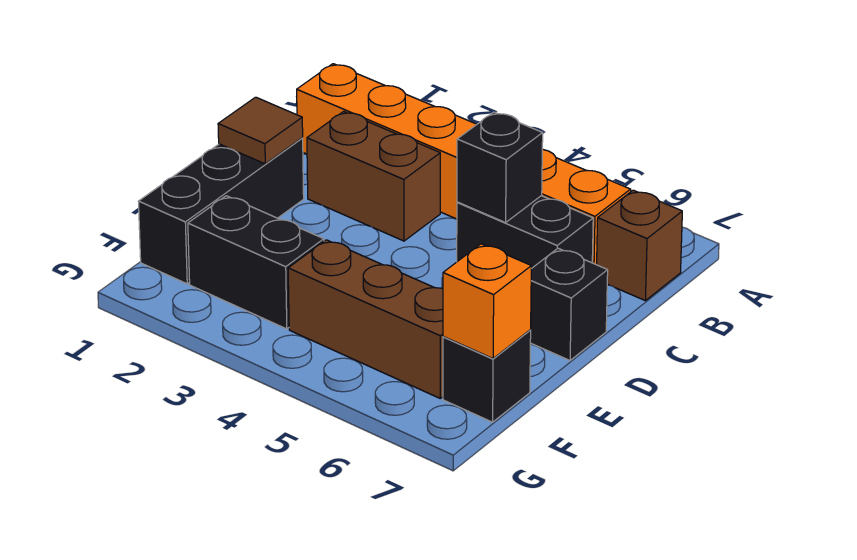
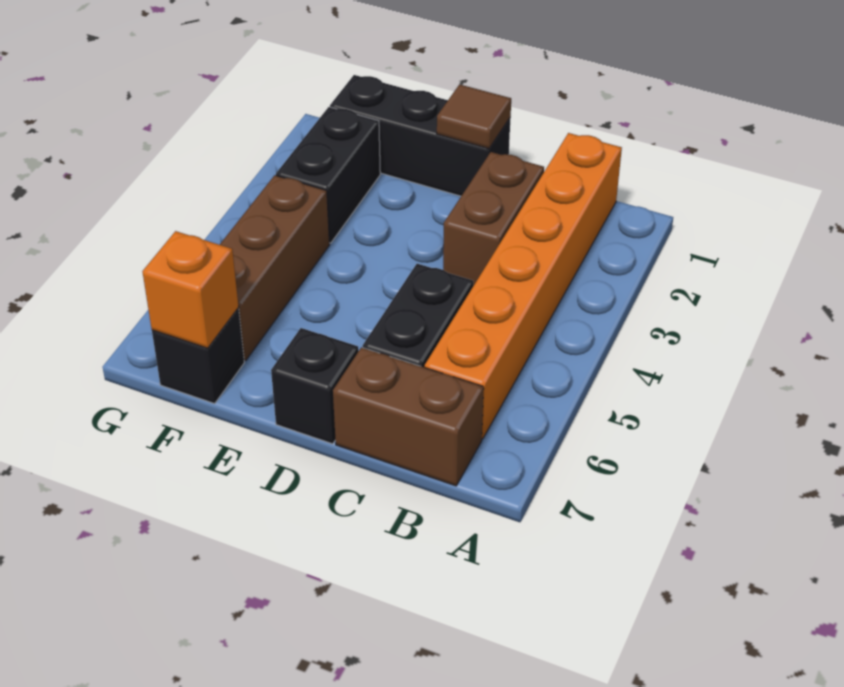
brown brick B7 level 1 -> brown brick B7:C7 level 1
black brick C5 level 2 -> none

